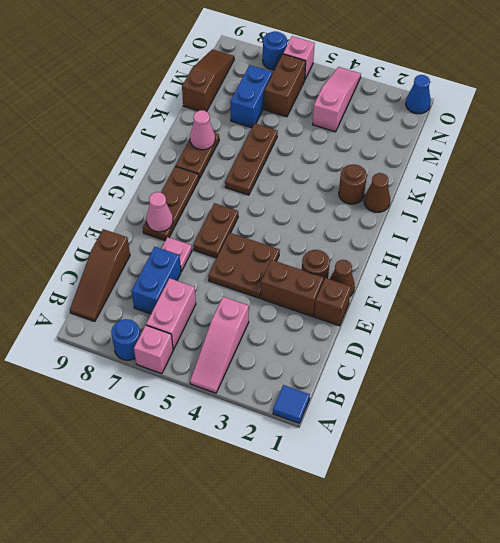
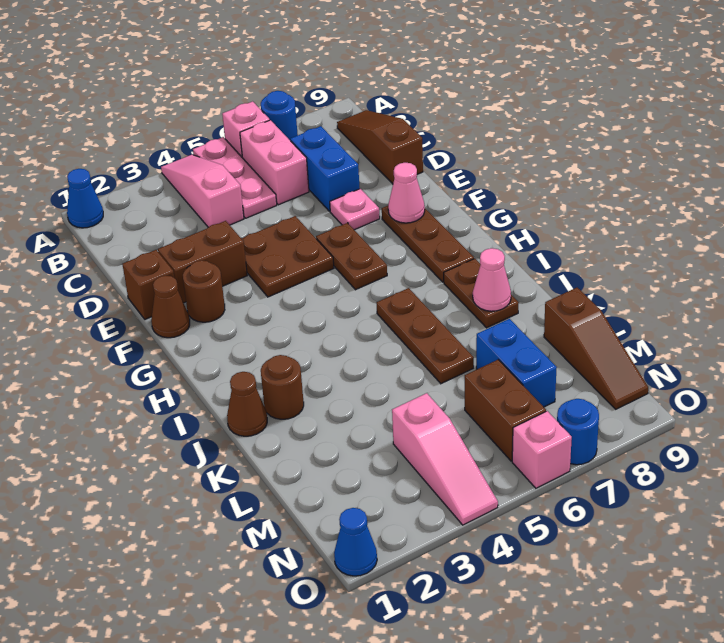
blue tile A1 level 1 -> blue cone A1 level 1
none -> pink plate A5:C5 level 1

